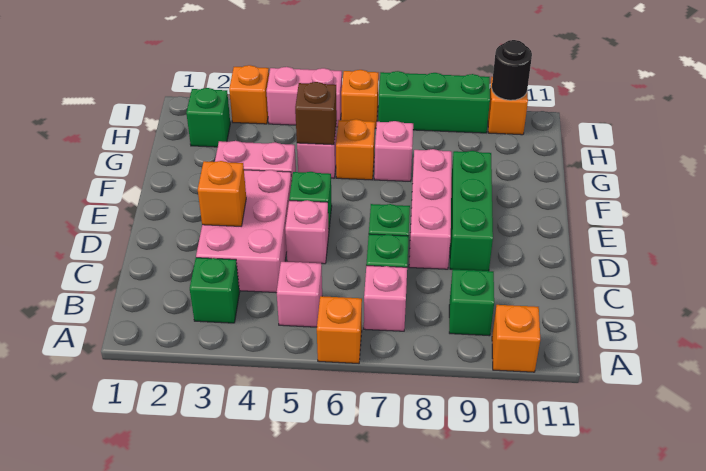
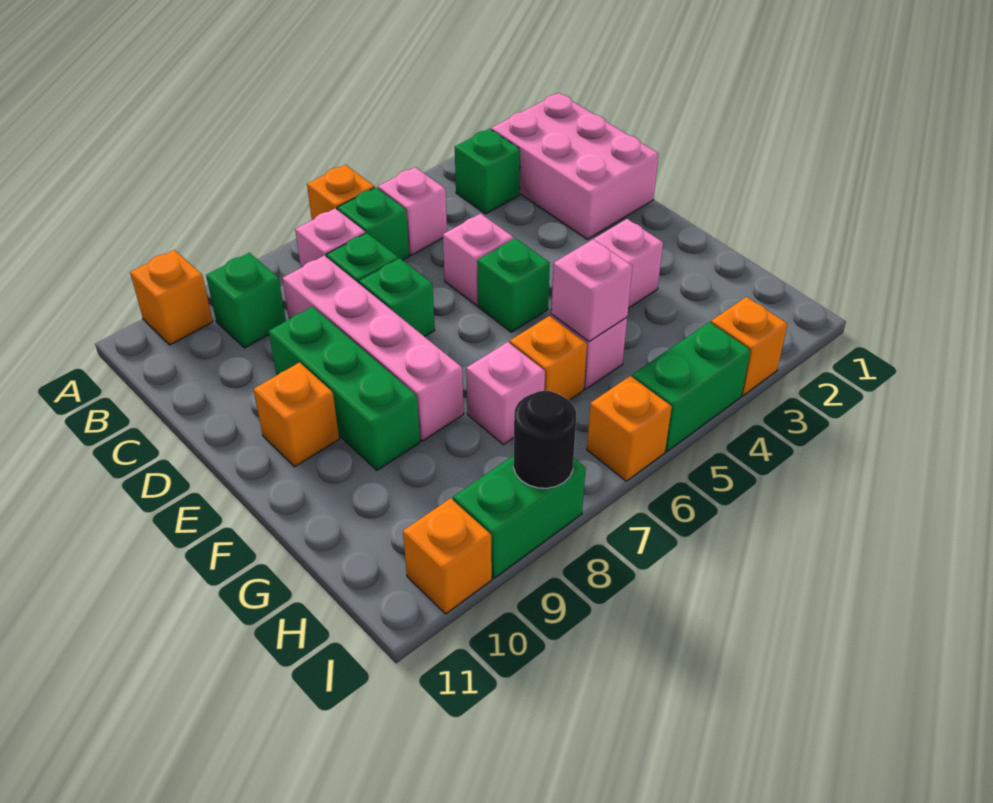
pink brick C3:E4 level 1 -> pink brick B1:D2 level 1
orange brick D3 level 2 -> orange brick E10 level 1
pink brick D8:F8 level 1 -> pink brick C8:F8 level 1
brown brick G5 level 2 -> pink brick G5 level 2
green brick H2 level 1 -> green brick B6 level 1
pink brick I4:I5 level 1 -> green brick I4:I5 level 1
green brick I7:I9 level 1 -> green brick I8:I9 level 1
black round brick I10 level 2 -> black round brick I8 level 2

